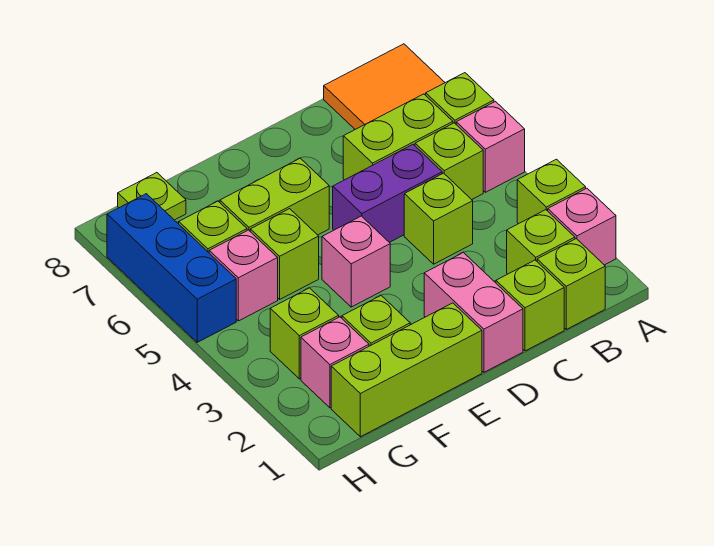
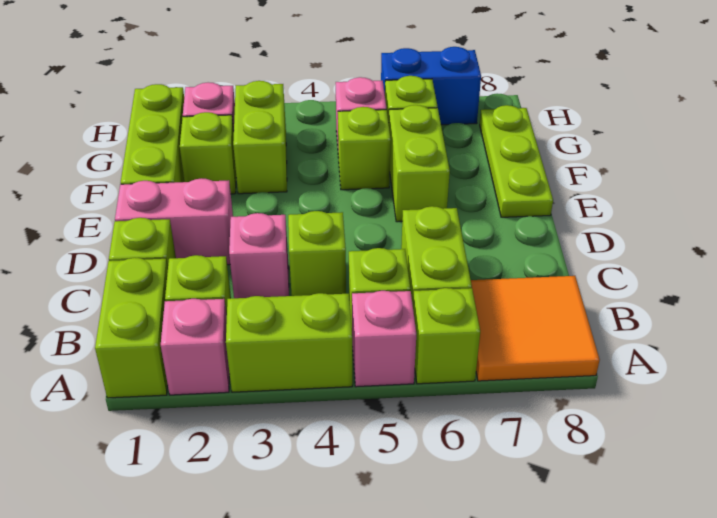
lime brick A3 level 1 -> lime brick A3:A4 level 1
lime brick B1 level 1 -> lime brick A1:B1 level 1
purple brick C5:D5 level 1 -> none
pink brick E4 level 1 -> pink brick C3 level 1
lime brick G3 level 1 -> lime brick F3:G3 level 1
lime plate G8 level 1 -> lime plate E8:G8 level 1
blue brick H5:H7 level 1 -> blue brick H6:H7 level 1

